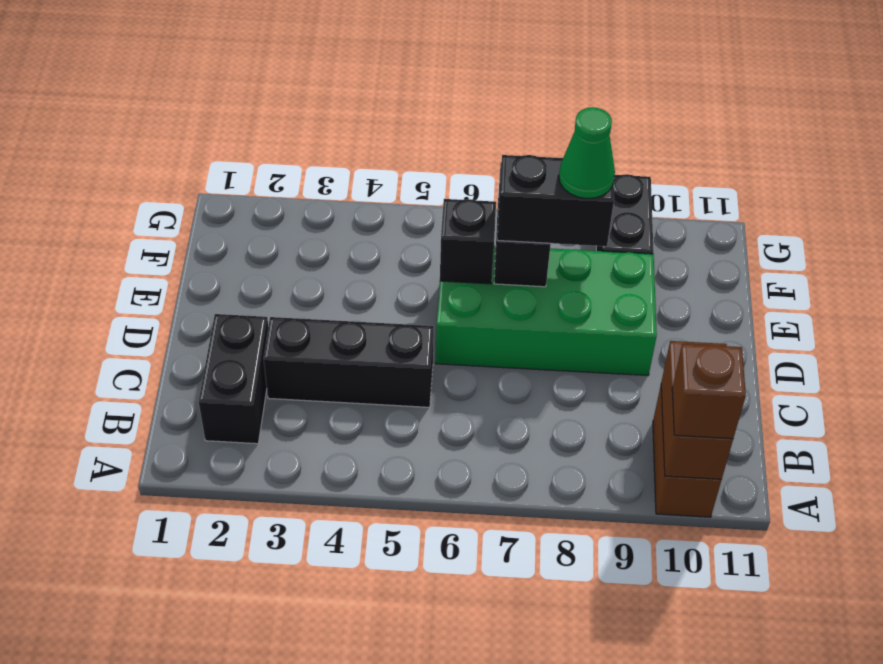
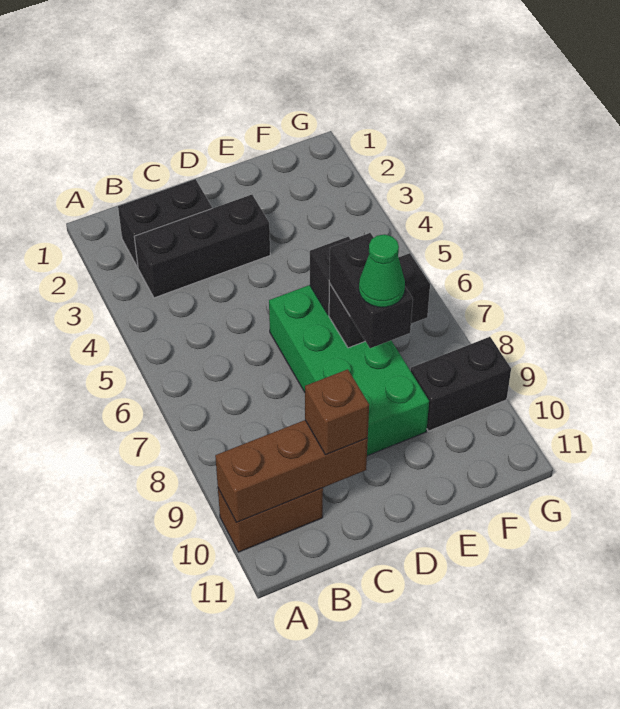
brown brick A10:B10 level 2 -> brown brick A10:C10 level 2
brown brick A10 level 3 -> brown brick C10 level 3
black brick C3:C5 level 1 -> black brick B3:D3 level 1

